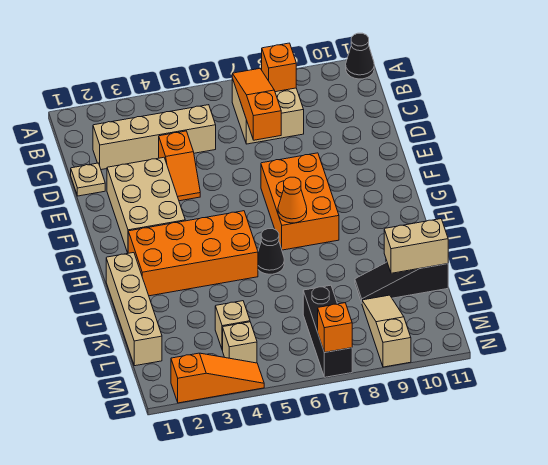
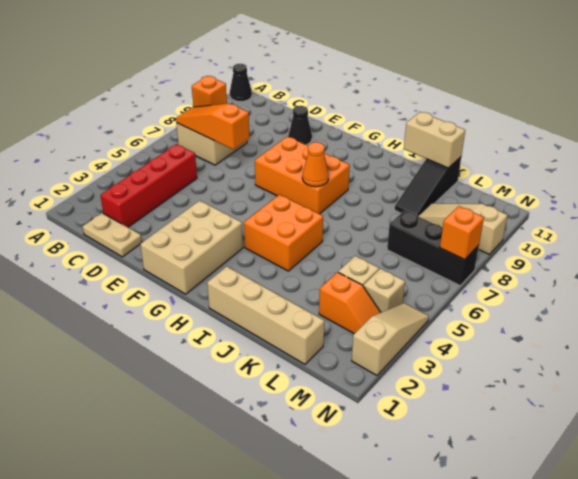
tan brick C2:C5 level 1 -> red brick C2:C5 level 1
tan plate D1 level 1 -> tan plate C1:D1 level 1
orange slope D4:E4 level 1 top D -> orange slope L3:M3 level 1 top L
tan brick E2:G3 level 1 -> tan brick F1:G3 level 1
orange brick H2:I5 level 1 -> orange brick H4:I5 level 1
black cone I6 level 1 -> black cone E10 level 1
tan brick K10:K11 level 2 -> tan brick J11:K11 level 2
orange slope N2:N4 level 1 top 2 -> tan slope N2:N4 level 1 top 2

